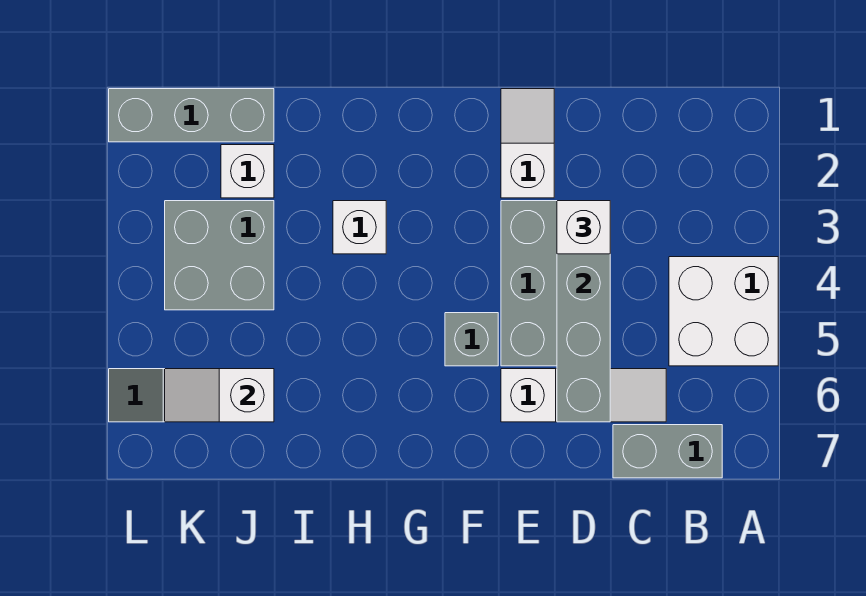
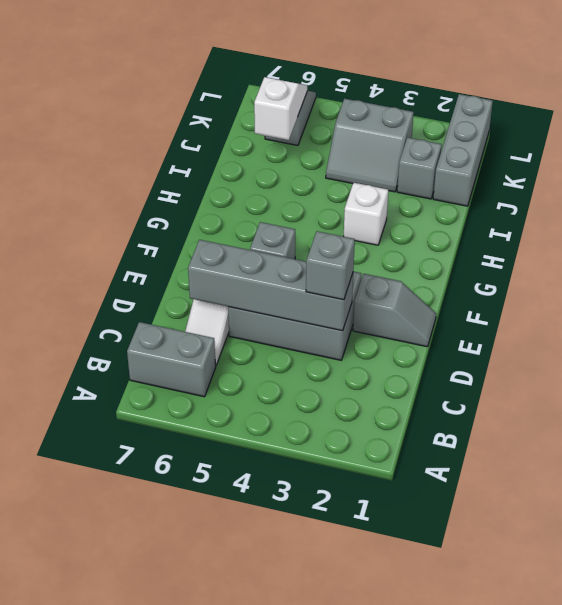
white brick A4:B5 level 1 -> none
grey brick B7:C7 level 1 -> grey brick B6:B7 level 1
white brick D3 level 3 -> grey brick D3 level 3
white slope E1:E2 level 1 top 2 -> grey slope E1:E2 level 1 top 2
white brick J2 level 1 -> grey brick J2 level 1
grey brick J3:K4 level 1 -> grey slope J3:K4 level 1 top K

